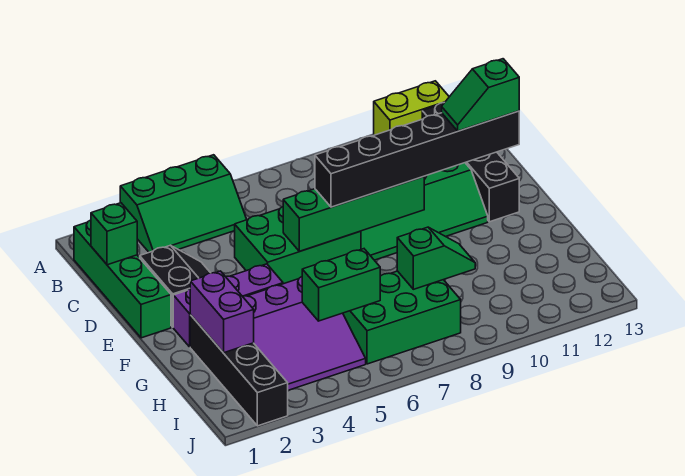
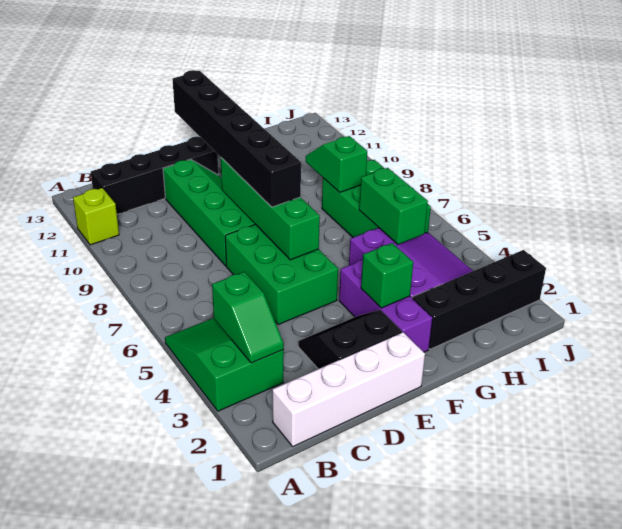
green slope A3:B5 level 1 top A -> green slope A3:B5 level 1 top 3
lime brick A11:A12 level 1 -> lime brick A11 level 1
green brick B1:E1 level 1 -> white brick B1:E1 level 1
green brick C1 level 2 -> green brick F3 level 2
green slope E11:E12 level 4 top 12 -> green slope B3:B4 level 2 top 4
purple brick G2:H2 level 2 -> none

